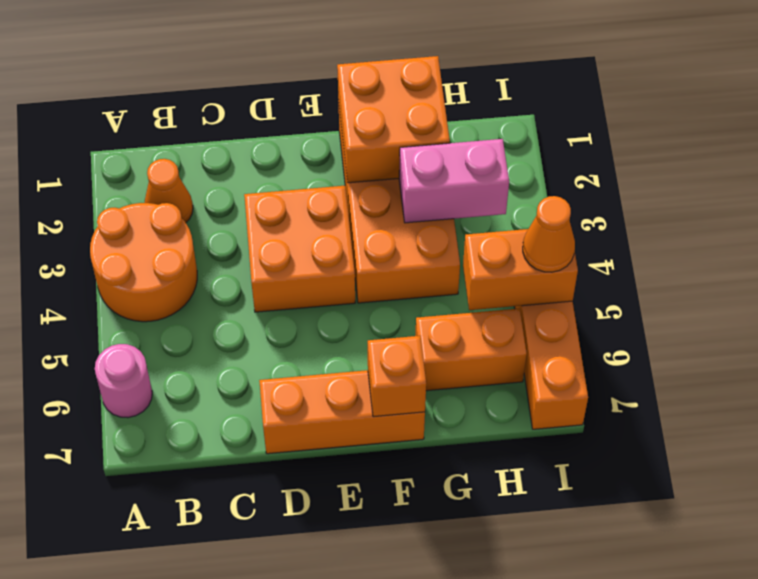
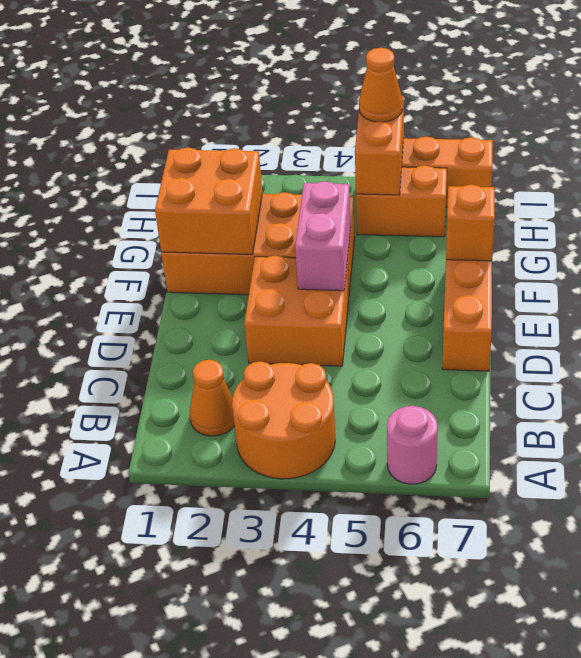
pink brick G3:H3 level 2 -> pink brick E4:F4 level 2
orange brick G6:H6 level 1 -> orange brick H5:H6 level 1

